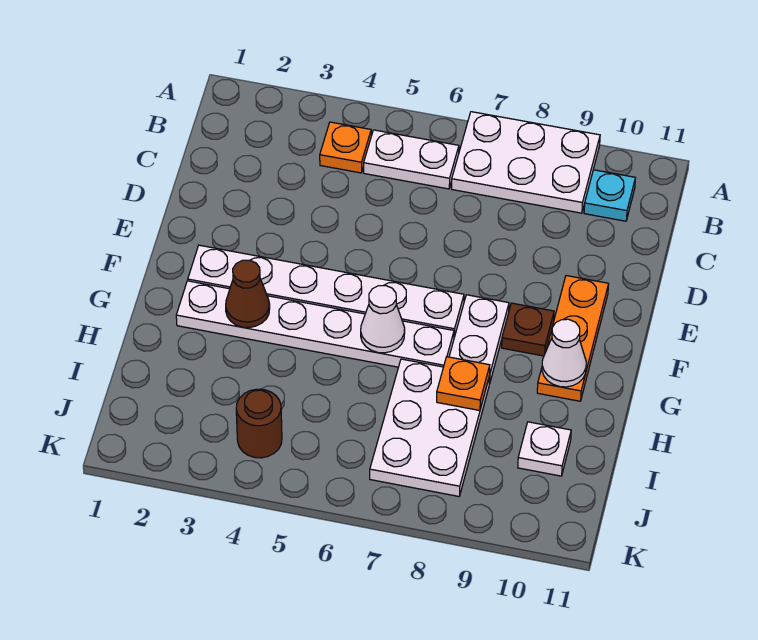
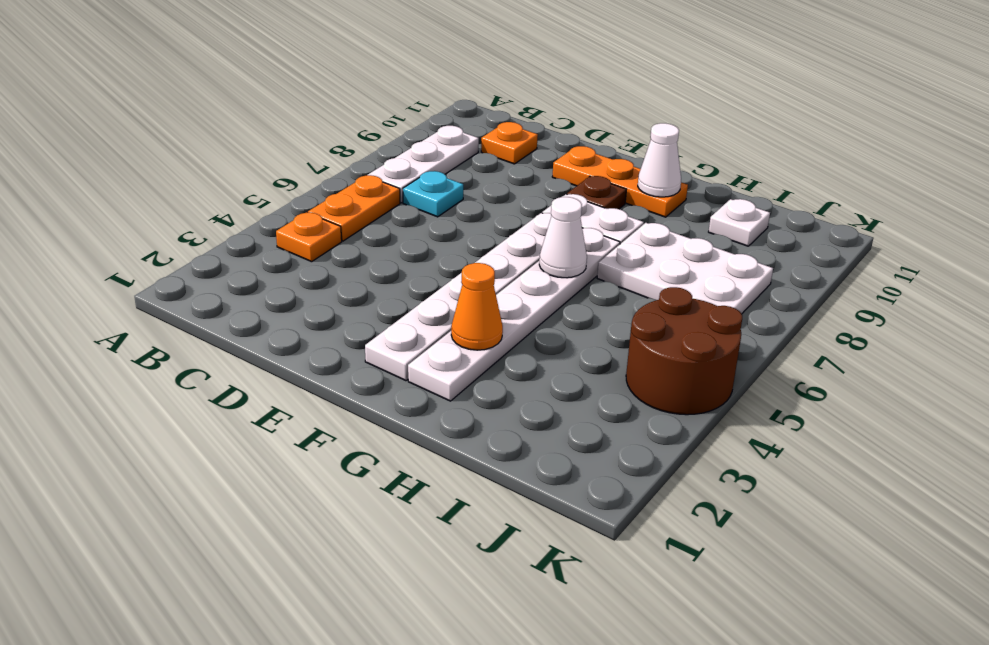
white plate A7:B9 level 1 -> white plate B7:B9 level 1
white plate B5:B6 level 1 -> orange plate B5:B6 level 1
cyan plate B10 level 1 -> cyan plate C7 level 1
brown cone G3 level 2 -> orange cone G3 level 2
orange plate H8 level 2 -> orange plate C10 level 1
brown round brick J4 level 1 -> brown round brick J4:K5 level 1

